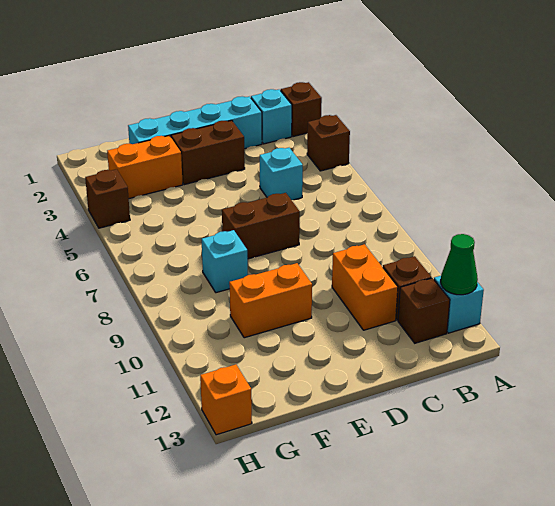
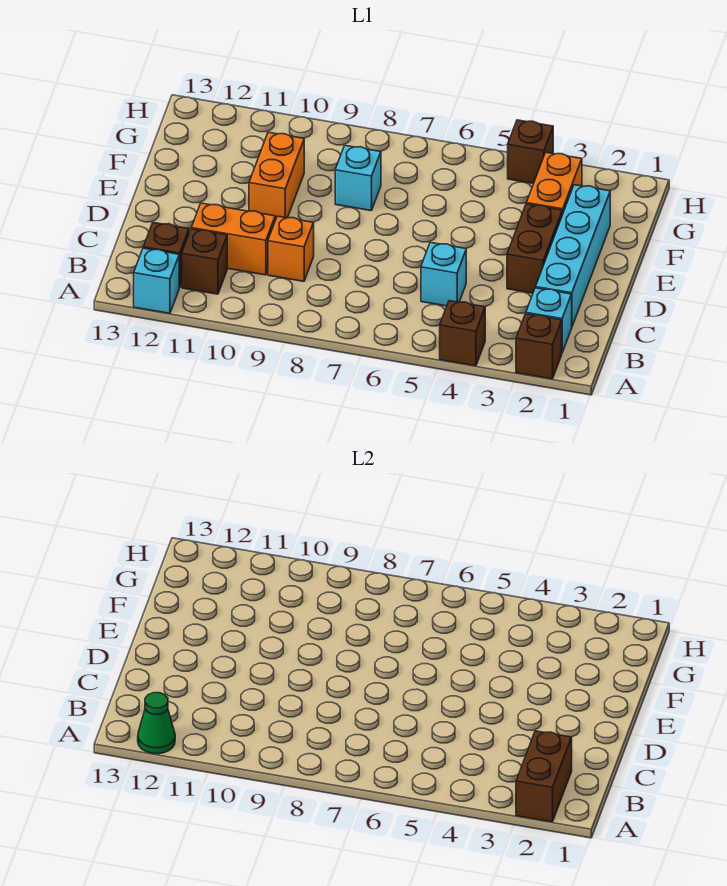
brown brick D7:E7 level 1 -> brown brick A2:B2 level 2
orange brick H13 level 1 -> orange brick C9 level 1

